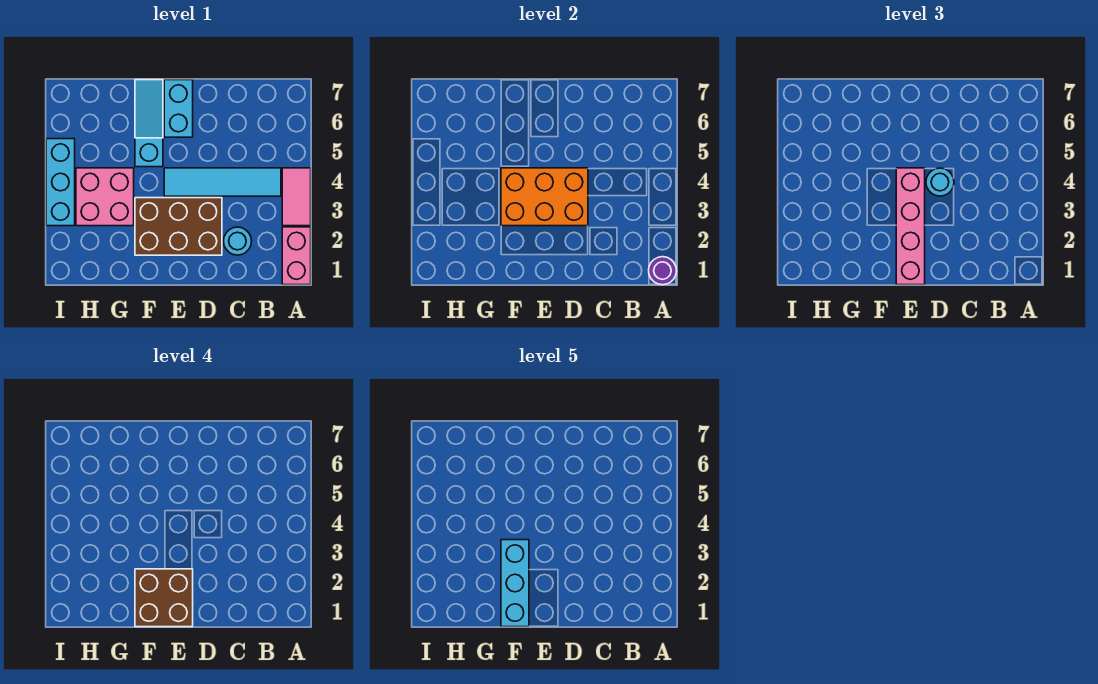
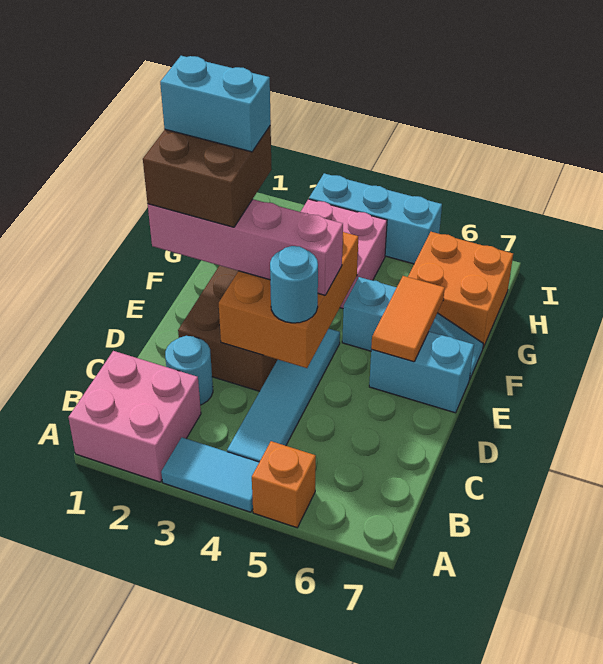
pink brick A1:A2 level 1 -> pink brick A1:B2 level 1
purple round brick A1 level 2 -> none
pink tile A3:A4 level 1 -> cyan tile A3:A4 level 1
none -> orange brick A5 level 1
none -> orange tile E6:F6 level 2
cyan brick F1:F3 level 5 -> cyan brick F1:F2 level 5
none -> orange brick G6:H7 level 1

